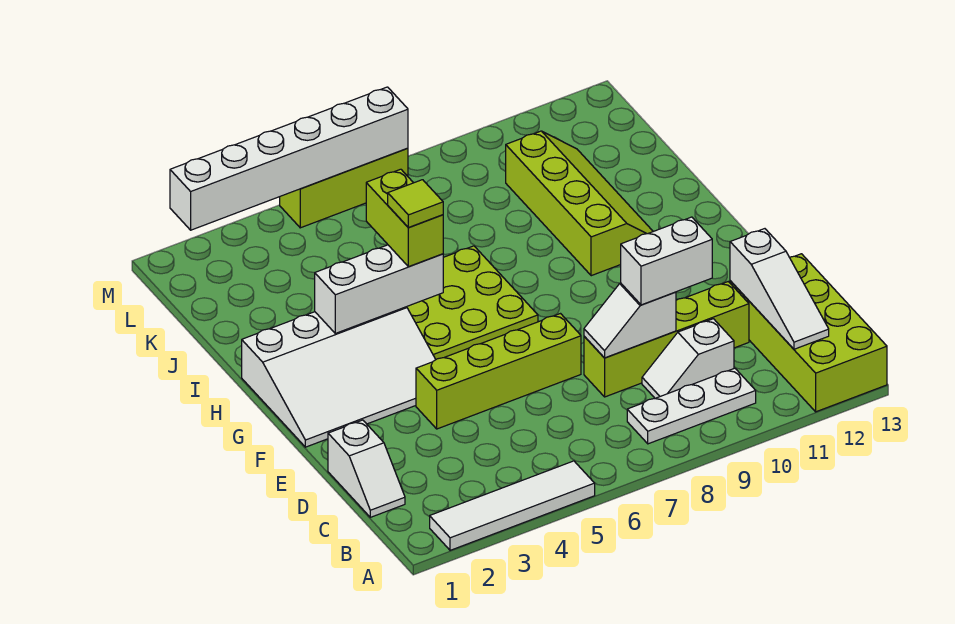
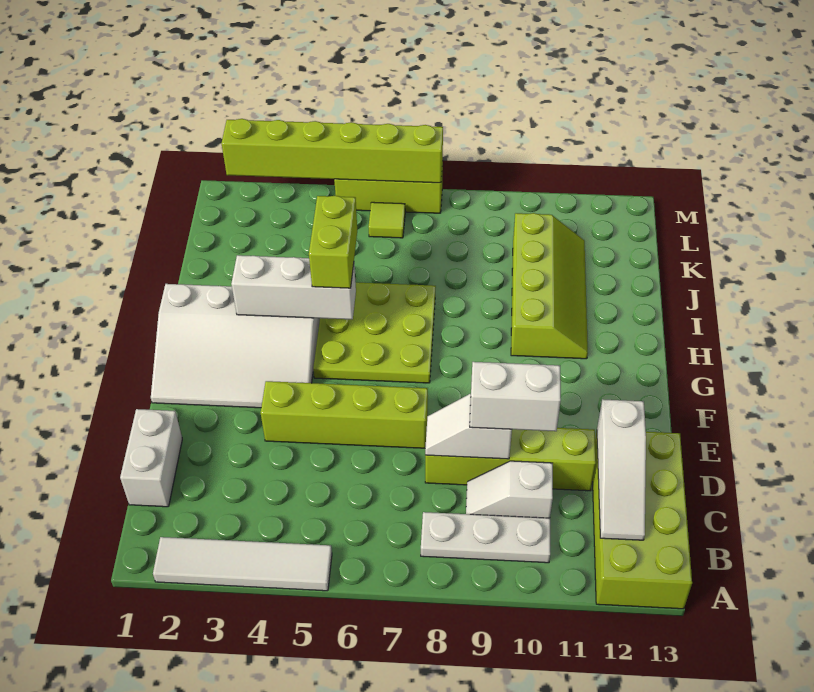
white slope C1:D1 level 1 top D -> white brick C1:D1 level 1
lime tile H5 level 4 -> lime tile L6 level 1
white brick M2:M7 level 2 -> lime brick M2:M7 level 2

